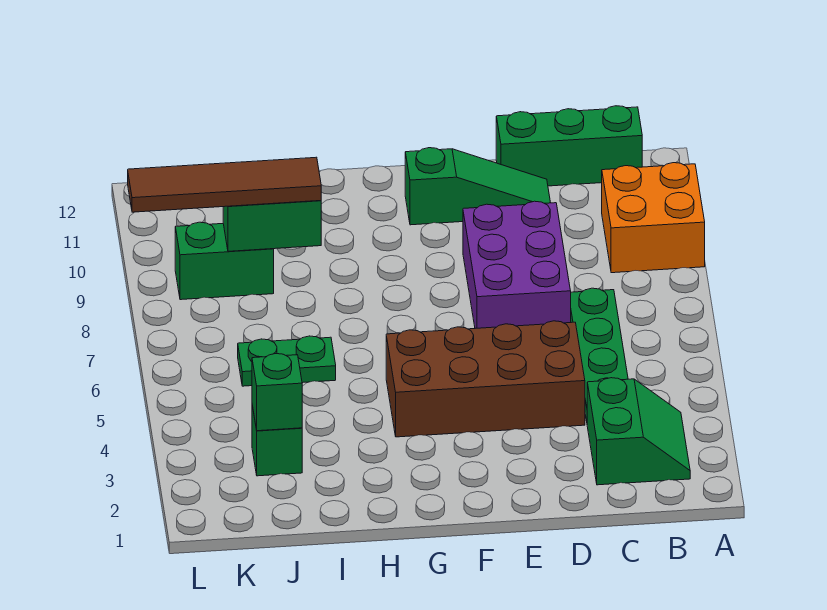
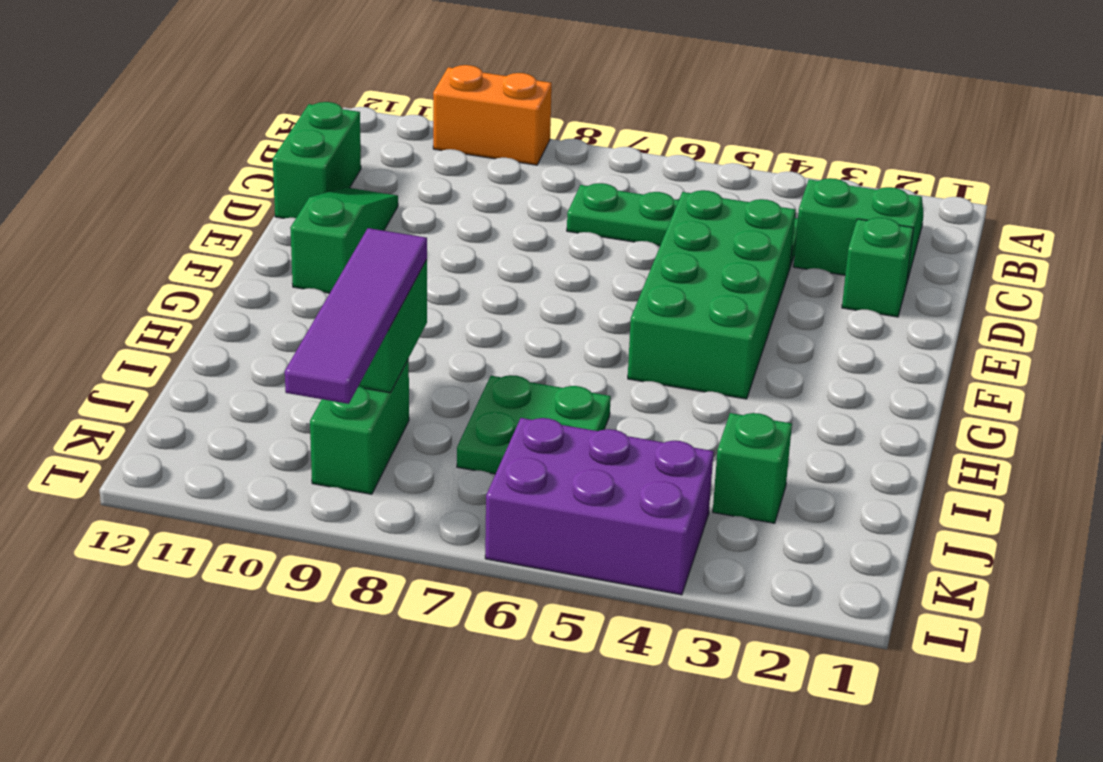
orange brick A9:B10 level 1 -> orange brick A9:A10 level 1
green brick B12:D12 level 1 -> green brick C12:D12 level 1
brown brick D4:G5 level 1 -> green brick D4:G5 level 1
purple brick D7:E9 level 1 -> purple brick K4:L6 level 1
green plate I6:J6 level 1 -> green plate I6:J7 level 1
brown tile I9:L9 level 3 -> purple tile I9:L9 level 3
green brick J3 level 2 -> green brick D2 level 1

